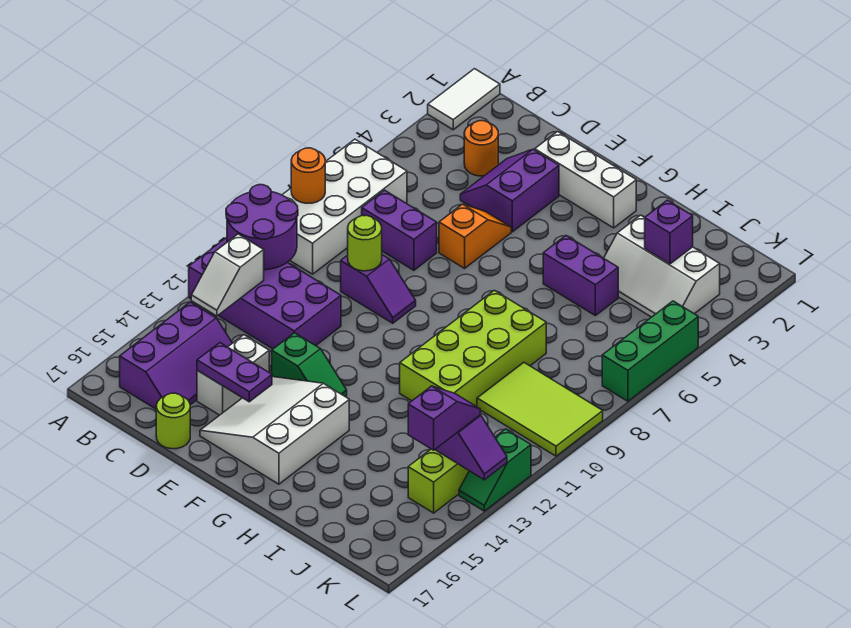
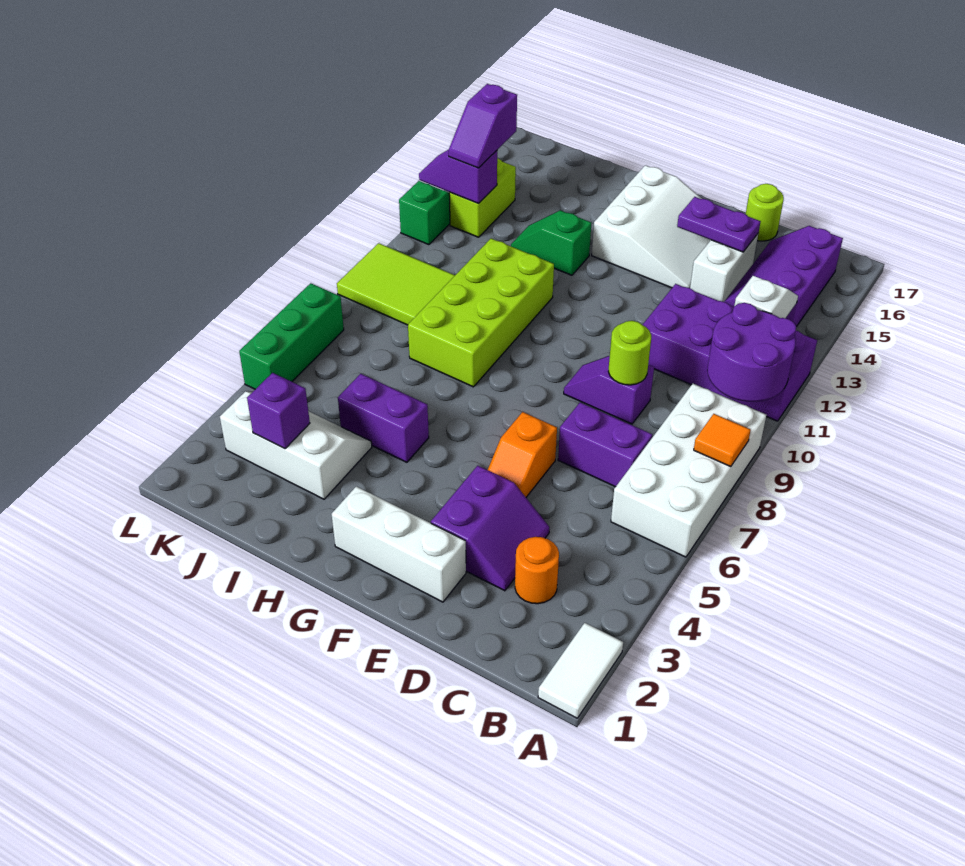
orange round brick A8 level 2 -> orange tile A8 level 2
green slope E13:F13 level 1 top E -> green slope H13:I13 level 1 top H

